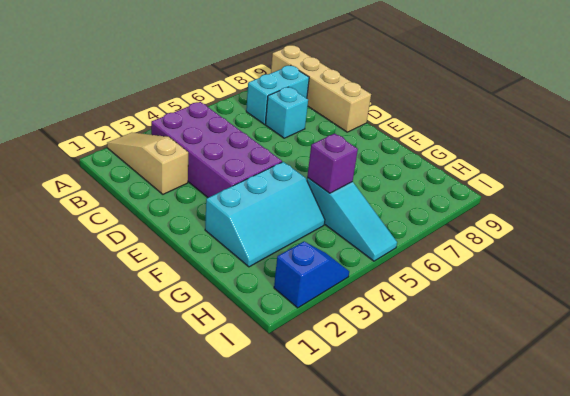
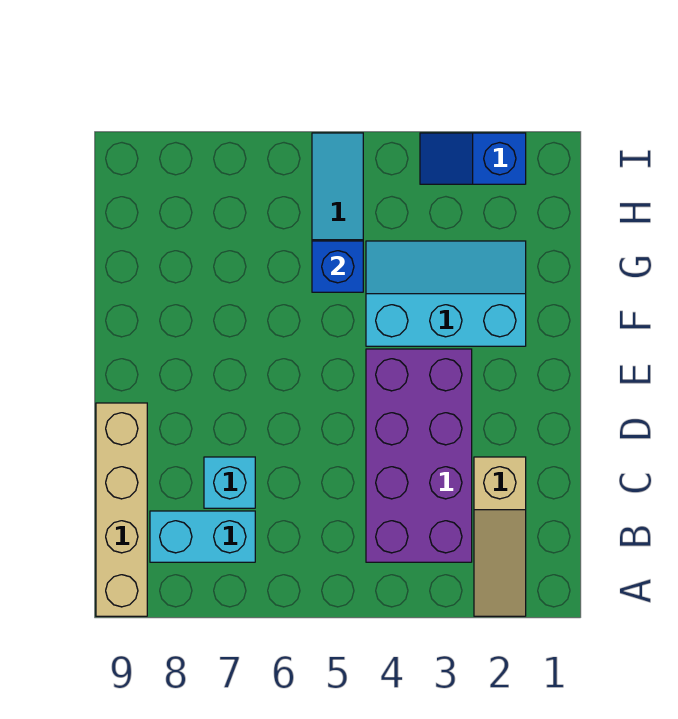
purple brick G5 level 2 -> blue brick G5 level 2

